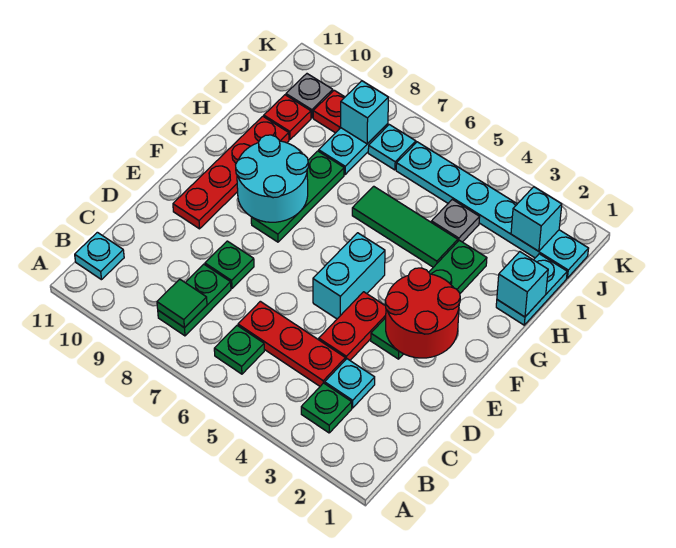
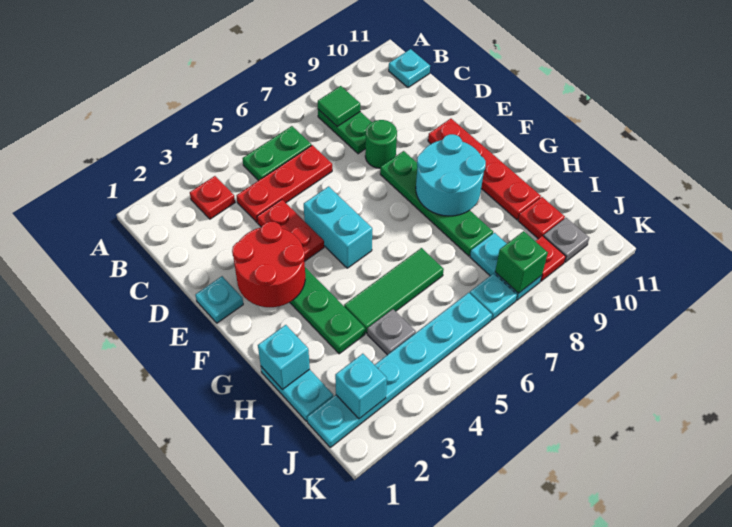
green plate B3 level 1 -> red plate B3 level 1
green plate B6 level 1 -> green plate B5:B6 level 1
cyan plate C3 level 1 -> cyan plate E1 level 1
green plate D8 level 1 -> green round brick D8 level 1
green plate F8:H8 level 1 -> green plate E8:H8 level 1
cyan brick J8 level 2 -> green brick J8 level 2

